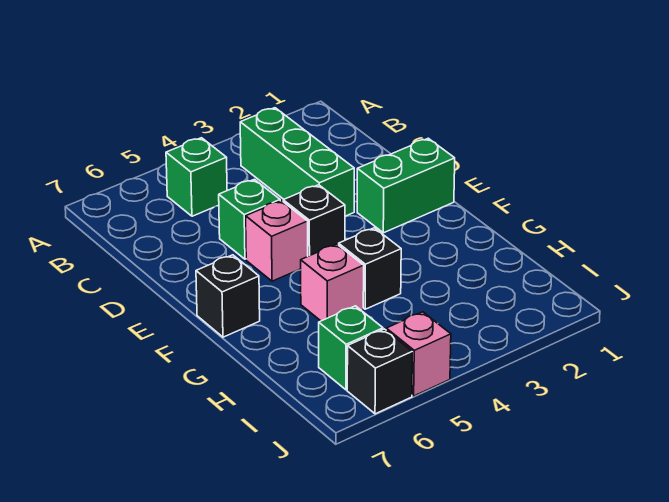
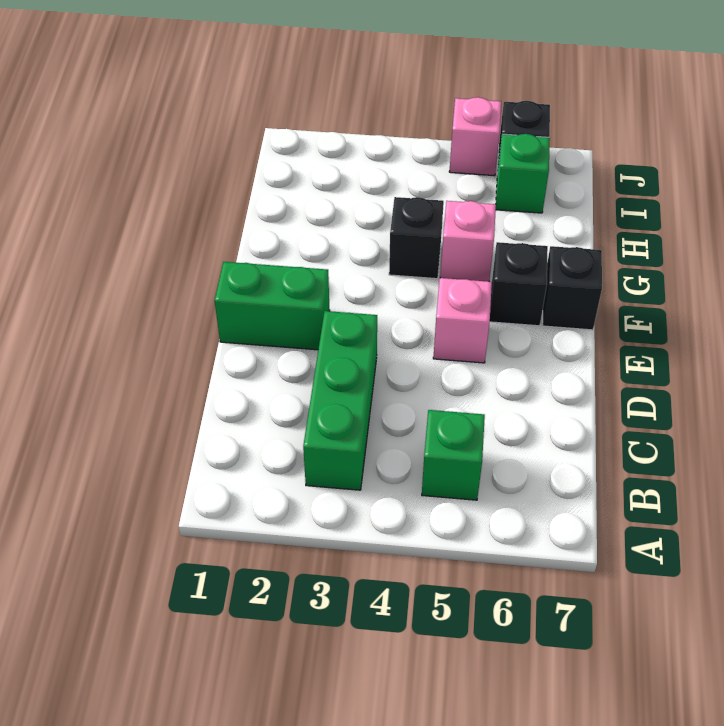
green brick D5 level 1 -> none
black brick E4 level 1 -> black brick F6 level 1

